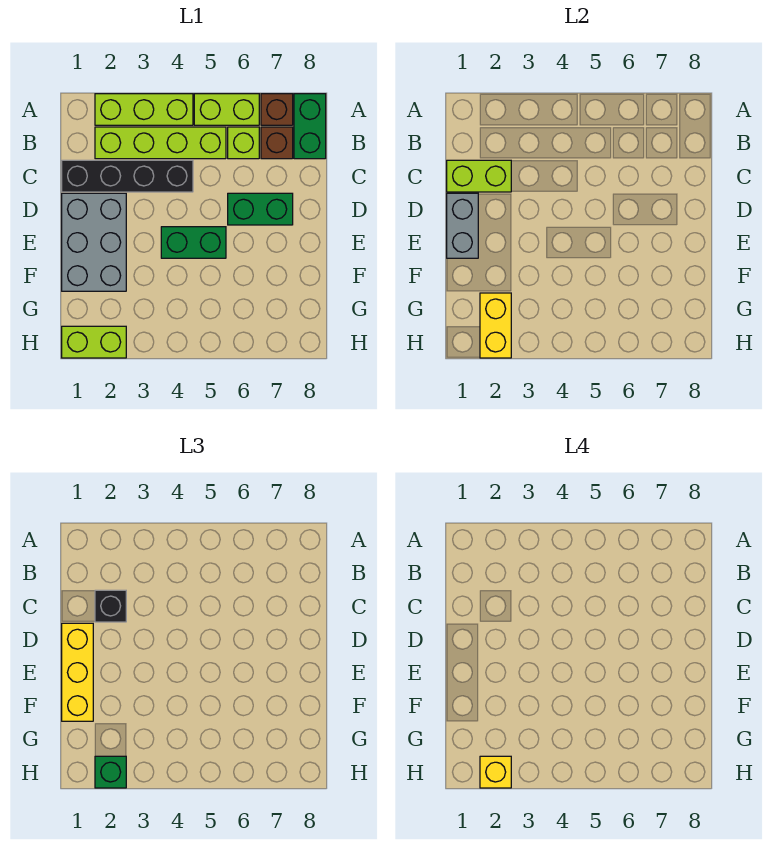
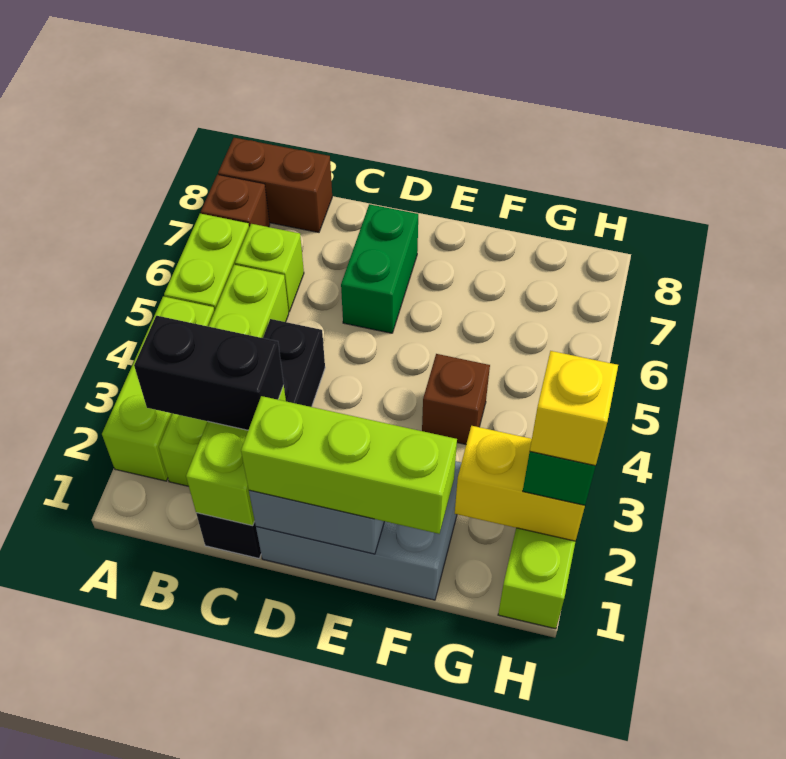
green brick A8:B8 level 1 -> brown brick A8:B8 level 1
brown brick B7 level 1 -> brown brick F4 level 1
black brick C2 level 3 -> black brick B2:C2 level 3
yellow brick D1:F1 level 3 -> lime brick D1:F1 level 3
green brick E4:E5 level 1 -> none

